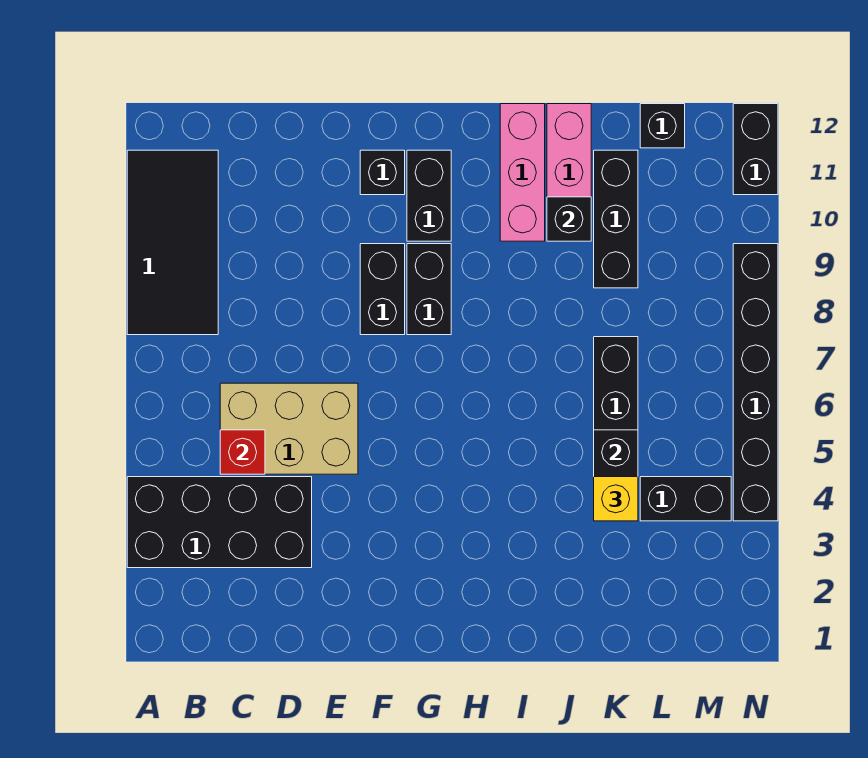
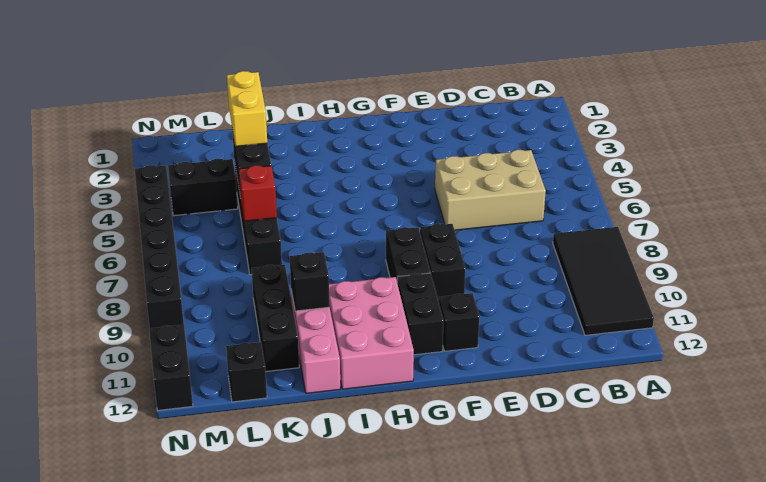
black brick A3:D4 level 1 -> none
red brick C5 level 2 -> red brick K6 level 2
pink brick I10:I12 level 1 -> pink brick H10:I12 level 1
yellow brick K4 level 3 -> yellow brick K3:K4 level 3

